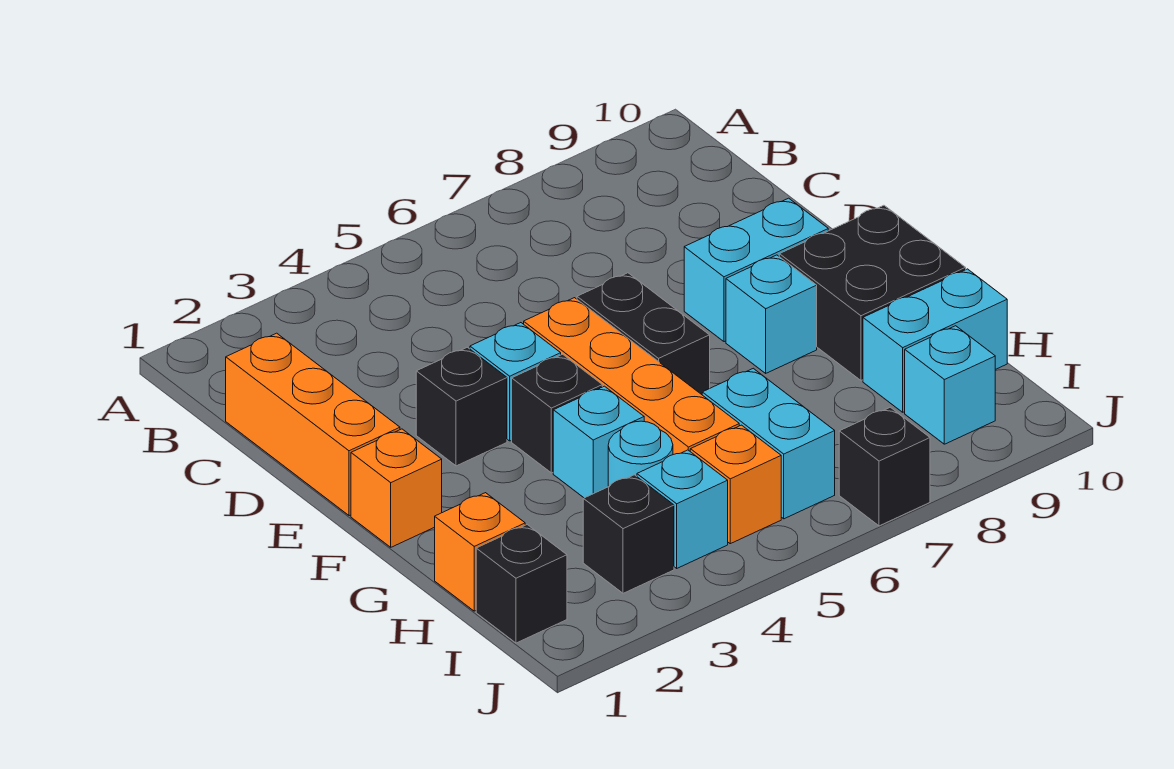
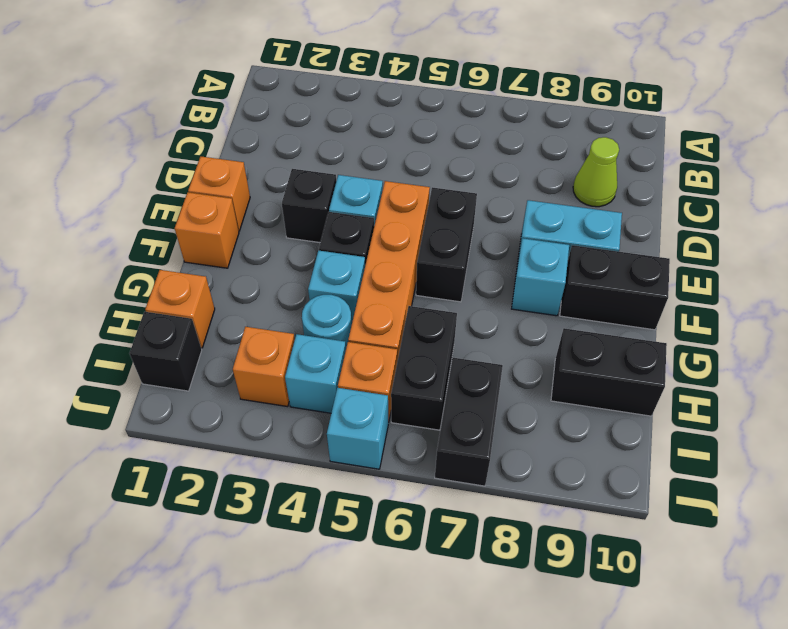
orange brick C1:E1 level 1 -> orange brick E1 level 1
none -> lime cone C9 level 1
black brick F9:G10 level 1 -> black brick F9:F10 level 1
cyan brick H6:I6 level 1 -> black brick H6:I6 level 1
cyan brick H9:H10 level 1 -> black brick H9:H10 level 1
black brick I3 level 1 -> orange brick I3 level 1
cyan brick I9 level 1 -> cyan brick J5 level 1
black brick J7 level 1 -> black brick I7:J7 level 1

